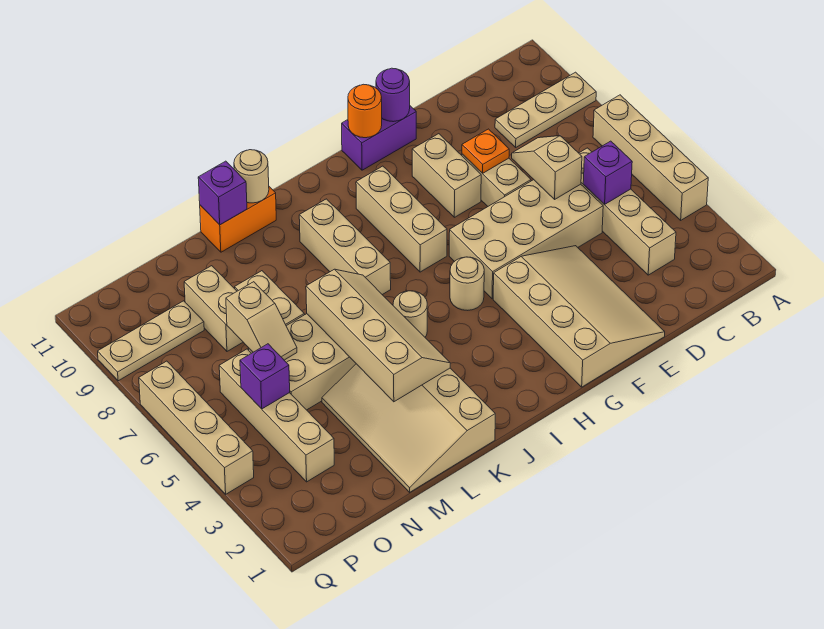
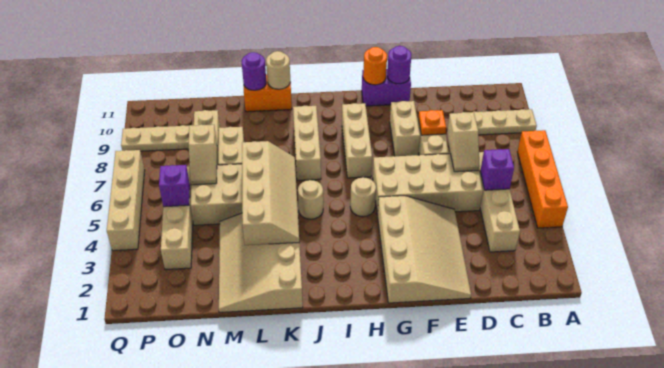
tan brick A4:A7 level 1 -> orange brick A4:A7 level 1
tan slope D6:D7 level 2 top 6 -> tan slope D6:D7 level 2 top 7
purple brick L11 level 2 -> purple round brick L11 level 2

